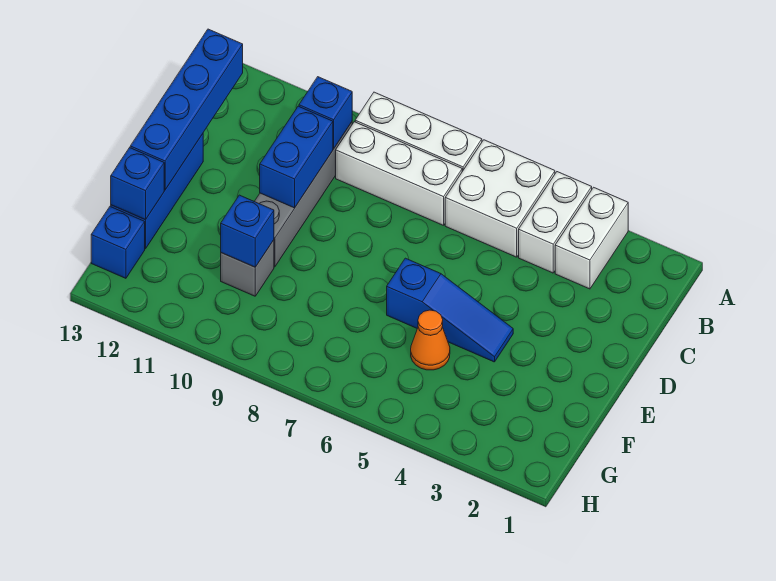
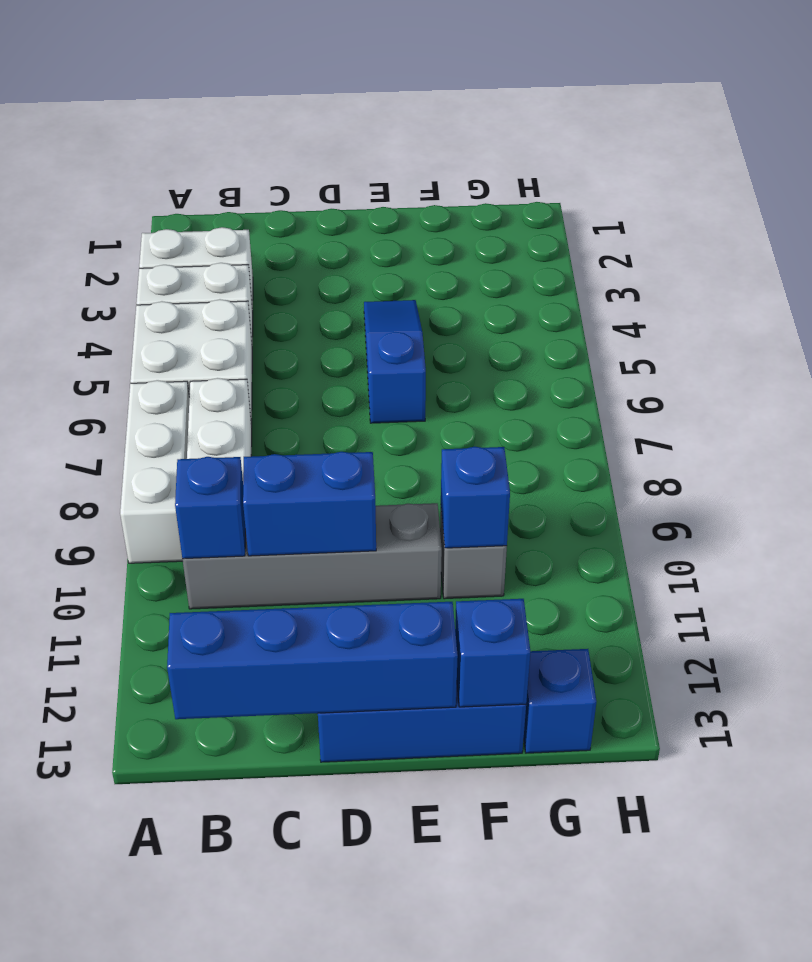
orange cone F5 level 1 -> none

